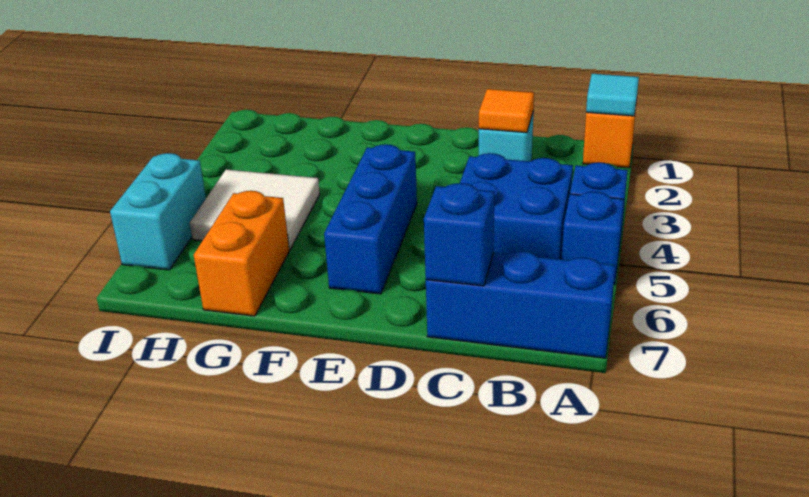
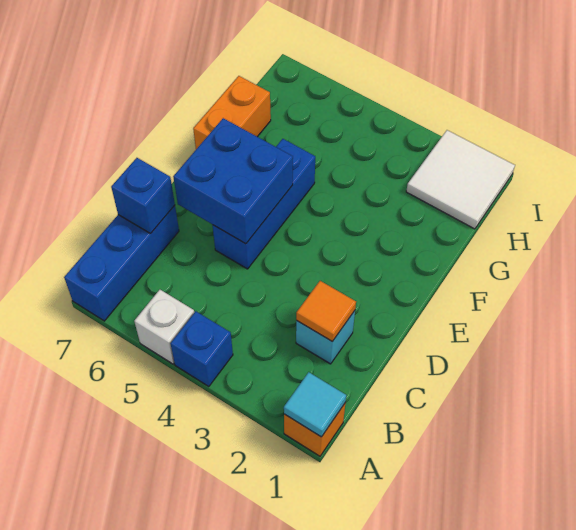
blue brick A5 level 1 -> white brick A5 level 1
blue brick B4:C5 level 1 -> blue brick D5:E6 level 2
blue brick E4:E6 level 1 -> blue brick D5:F5 level 1
white tile G4:H5 level 1 -> white tile H1:I2 level 1
orange brick G6:G7 level 1 -> orange brick F7:G7 level 1
cyan brick I5:I6 level 1 -> none

